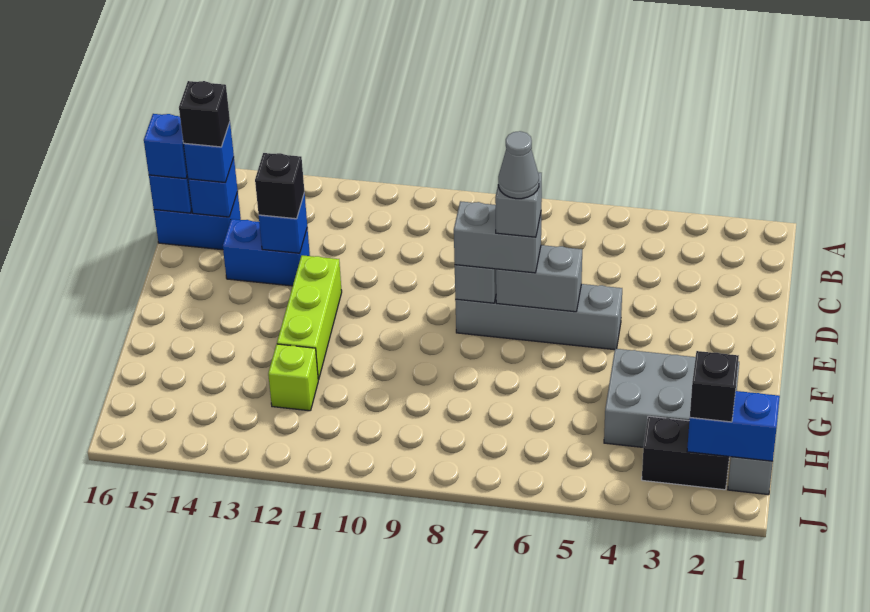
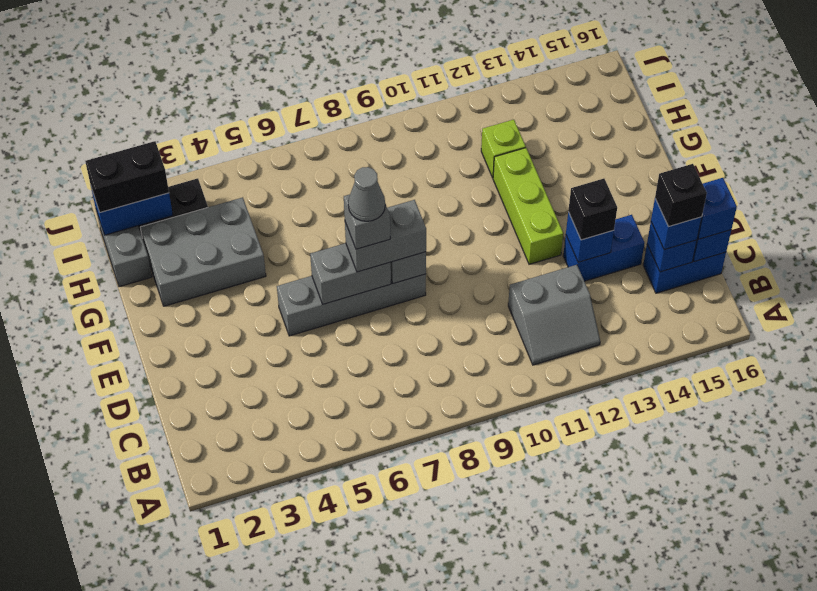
none -> grey slope B11:C12 level 1 top C
black brick I2 level 3 -> black brick I1:I2 level 3

